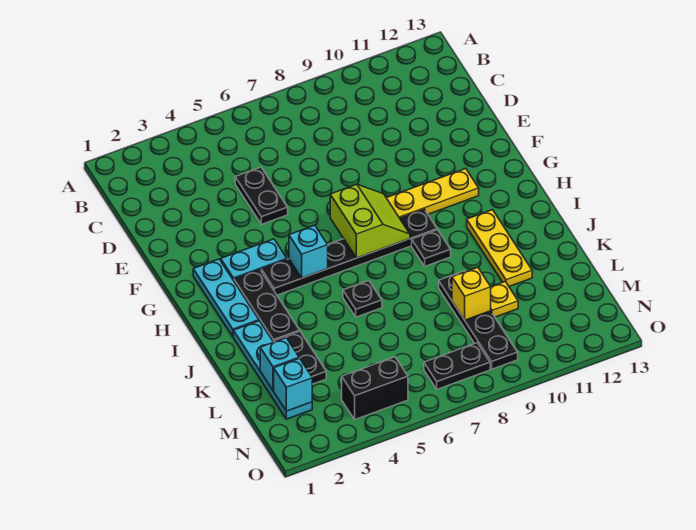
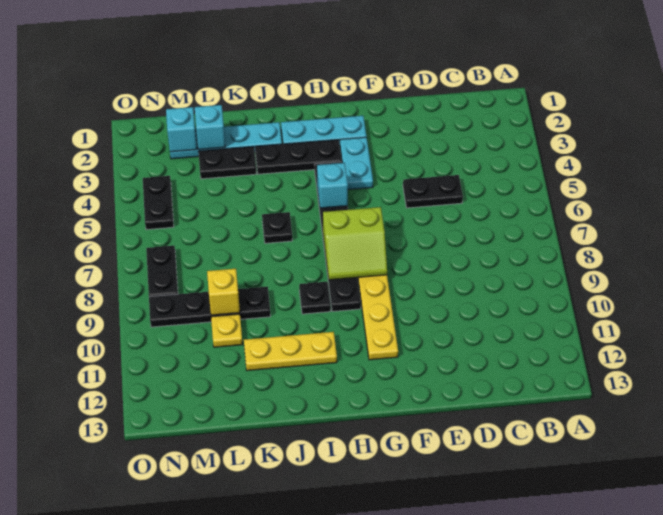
black brick N4:N5 level 1 -> black plate N4:N5 level 1

